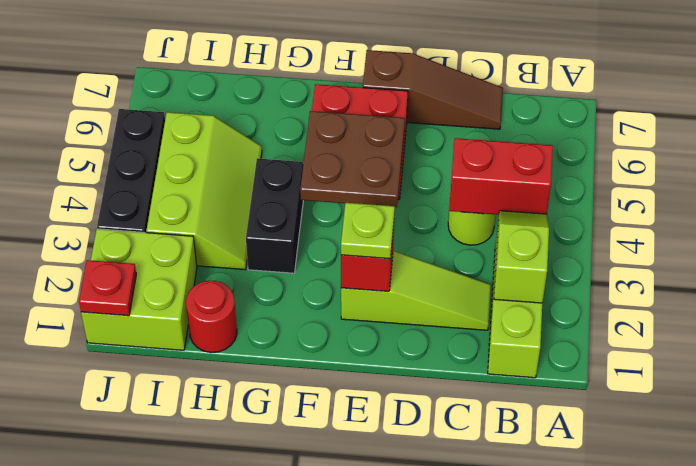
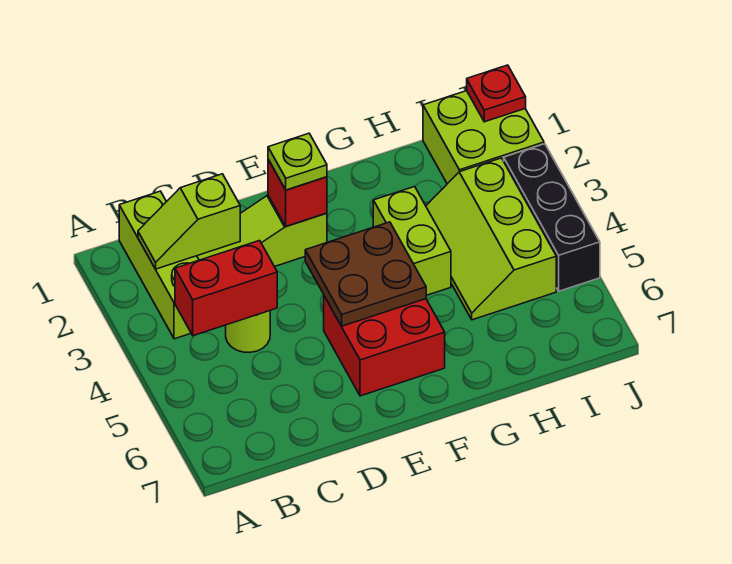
lime slope B2:B3 level 2 top 2 -> lime slope B2:C2 level 2 top C
brown slope C7:E7 level 1 top E -> none
black brick G3:G4 level 1 -> lime brick G3:G4 level 1
red round brick H1 level 1 -> none

